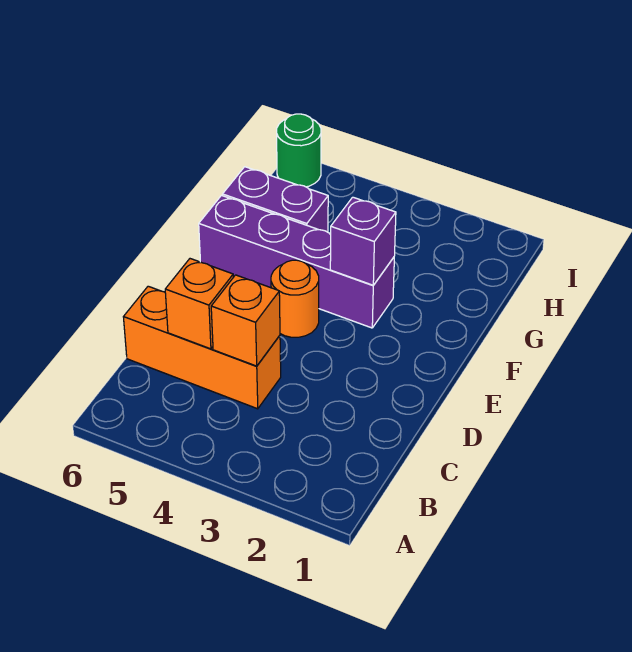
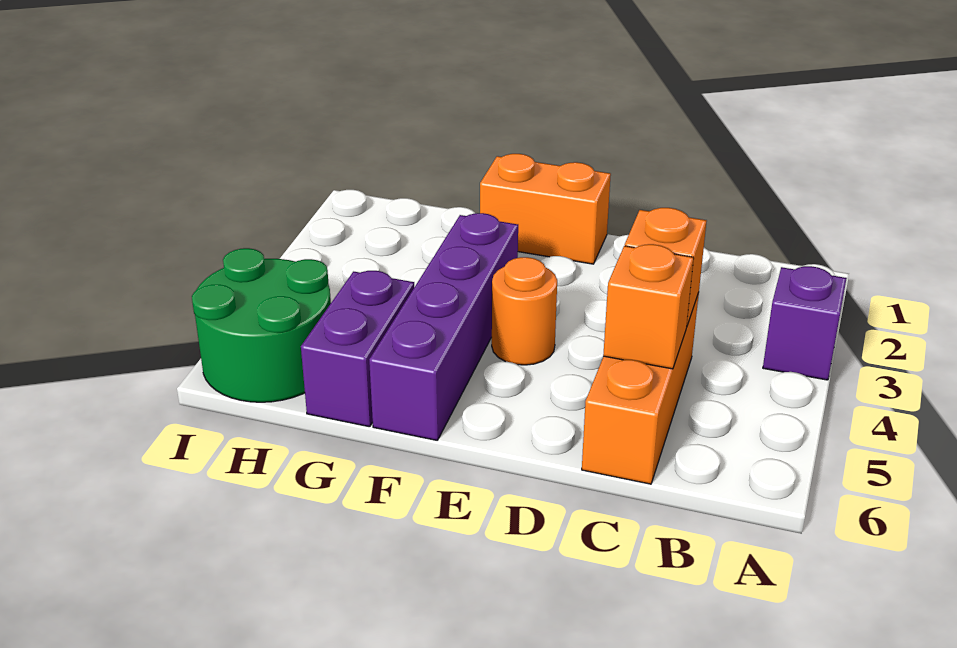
none -> orange brick E1:F1 level 1
purple brick F3 level 2 -> purple brick A3 level 1
green round brick I6 level 1 -> green round brick H5:I6 level 1

